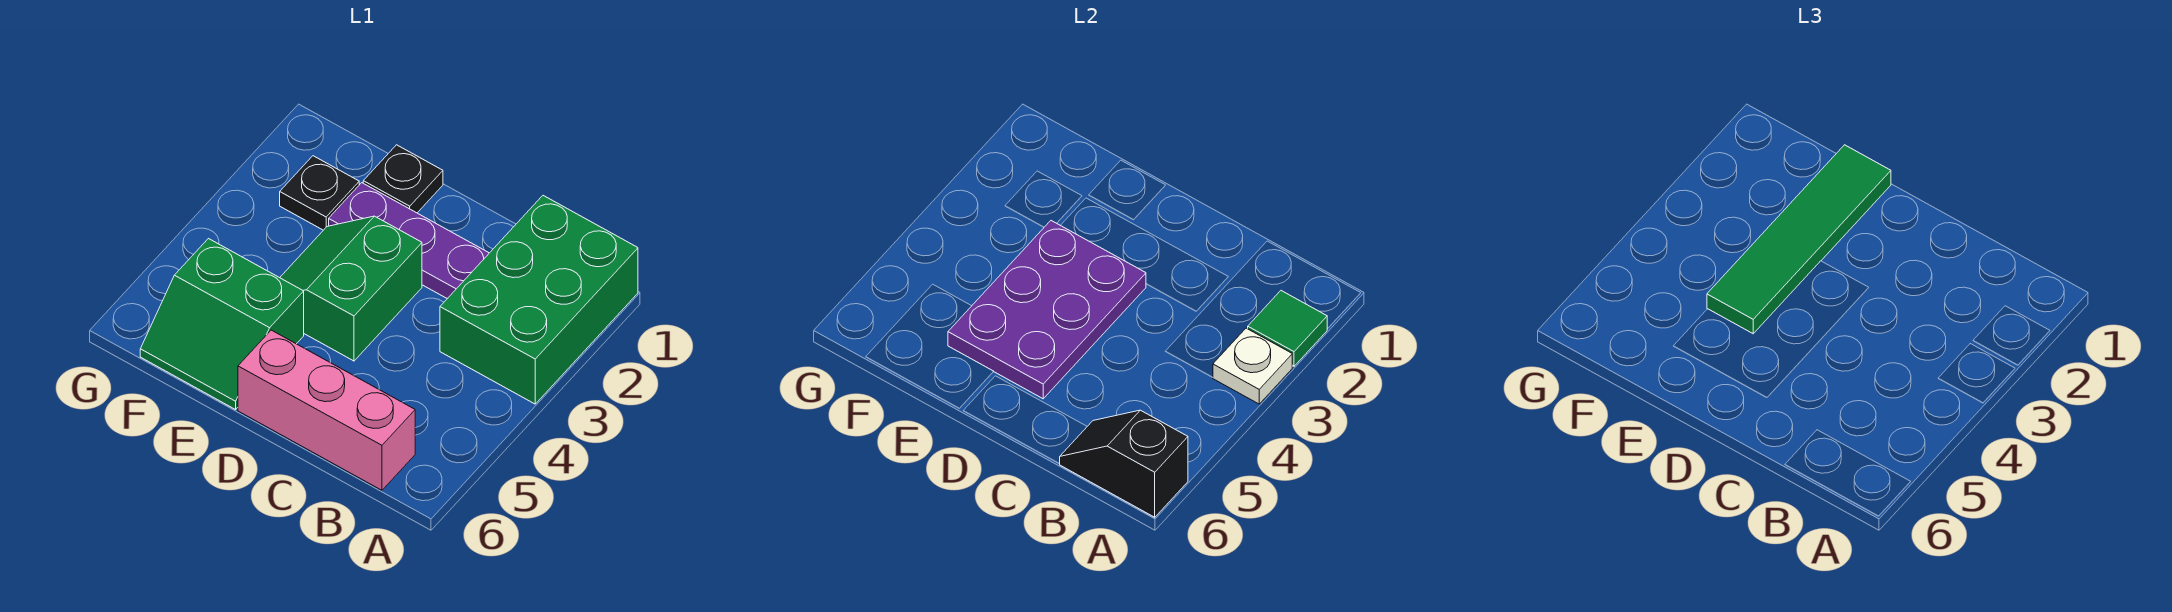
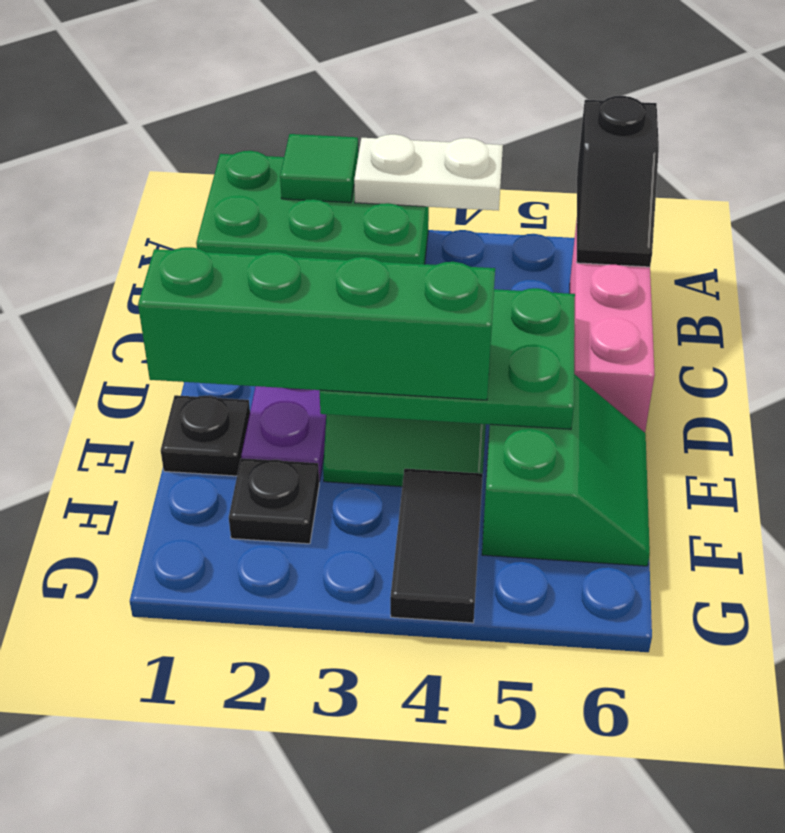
white plate A3 level 2 -> white plate A3:A4 level 2
purple plate D3:E5 level 2 -> green plate D3:E5 level 2
green tile E1:E4 level 3 -> green brick E1:E4 level 3
none -> black tile F4:G4 level 1

